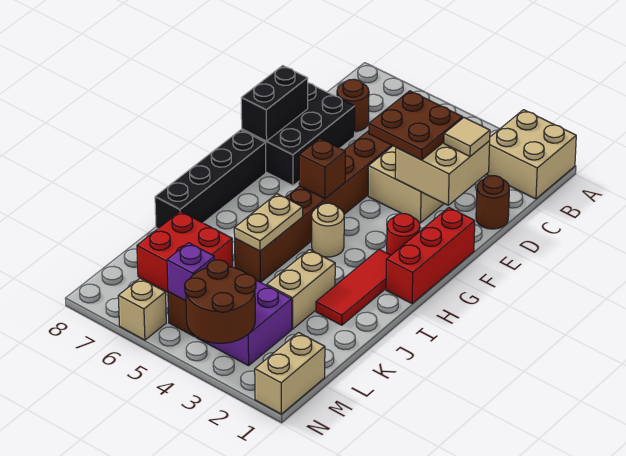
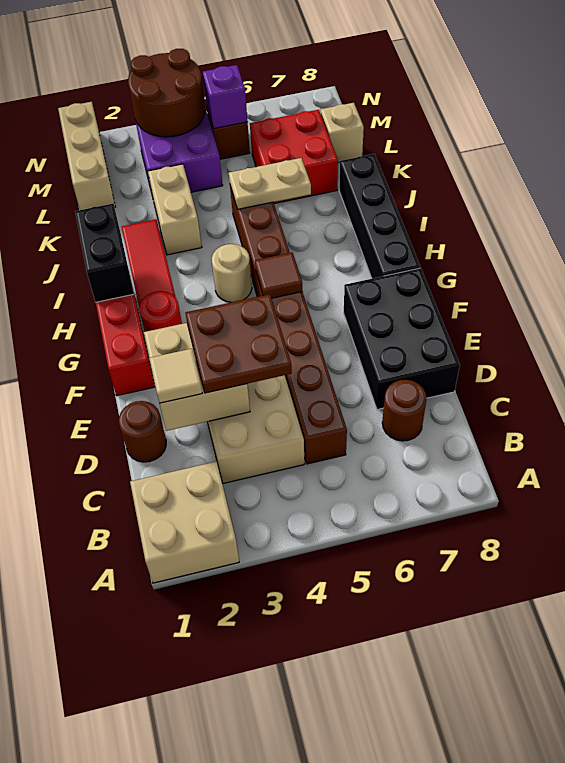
black brick E8:F8 level 2 -> black brick H1:I1 level 2
brown brick G5 level 2 -> brown tile G5 level 2
tan plate I5:J5 level 2 -> tan plate J5:J6 level 2
tan brick M1:N1 level 1 -> tan brick L1:N1 level 1
tan brick N6 level 1 -> tan brick L8 level 1

